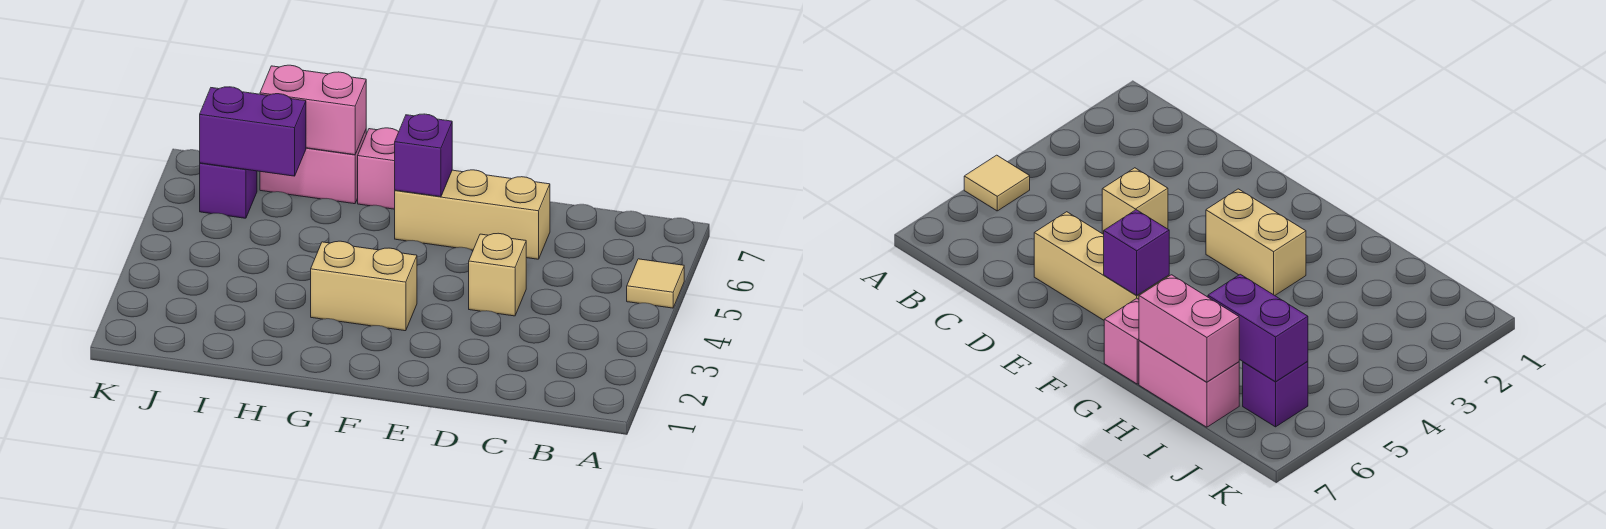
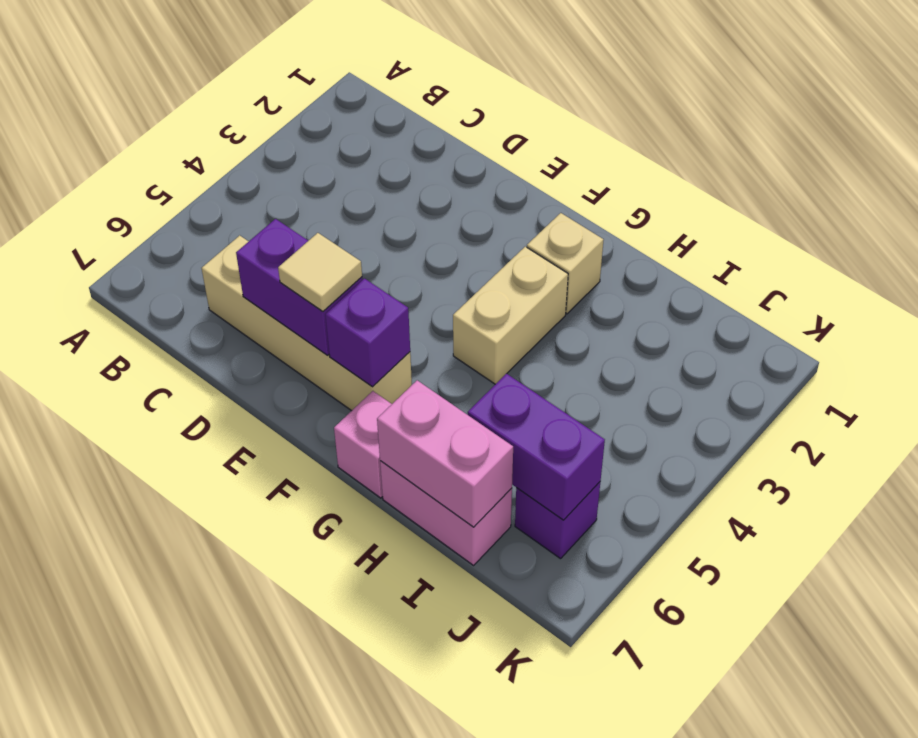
tan tile A5 level 1 -> tan tile E6 level 3
tan brick D4 level 1 -> tan brick G2 level 1
tan brick D6:F6 level 1 -> tan brick C6:F6 level 1
none -> purple brick D6:E6 level 2
tan brick F3:G3 level 1 -> tan brick G3:G4 level 1

